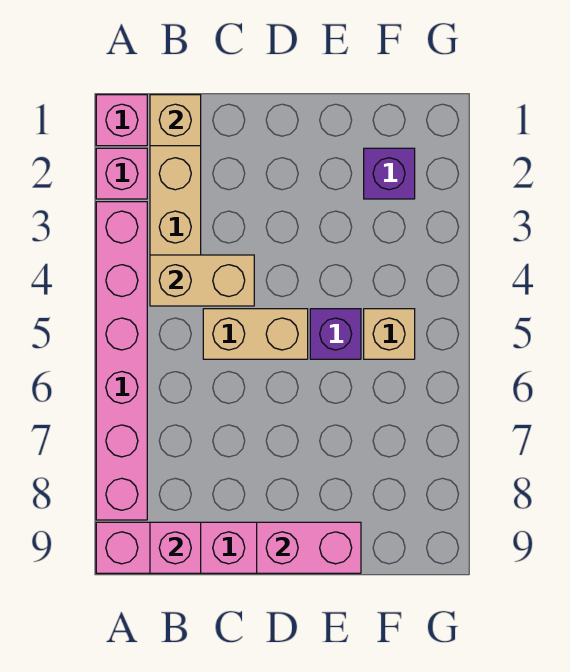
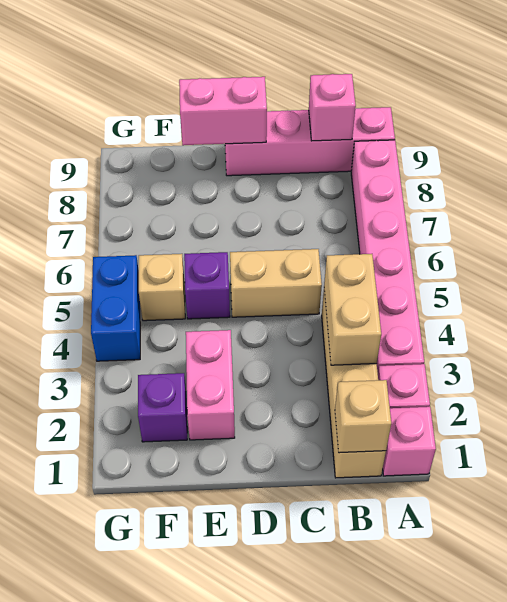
tan brick B4:C4 level 2 -> tan brick B3:B4 level 2
none -> pink brick E2:E3 level 1
none -> blue brick G4:G5 level 1

